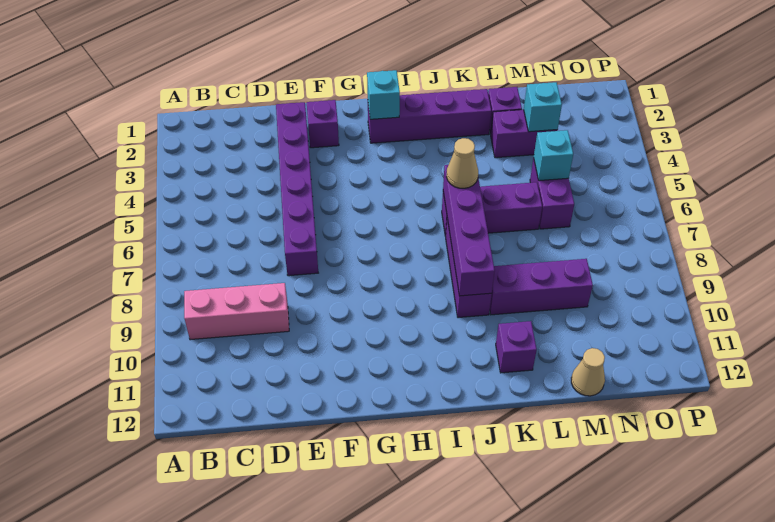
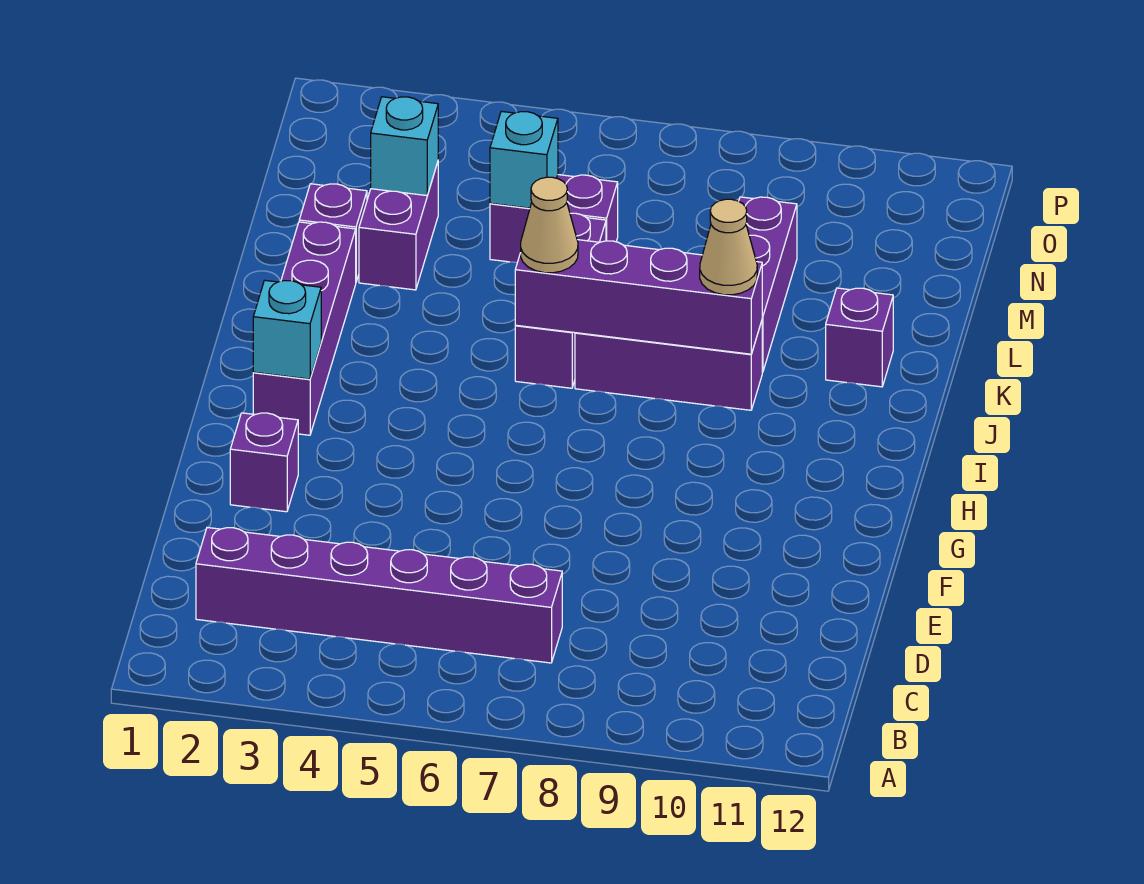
pink brick B9:D9 level 1 -> none
purple brick E2:E7 level 1 -> purple brick C2:C7 level 1
tan cone M12 level 1 -> tan cone J9 level 3

